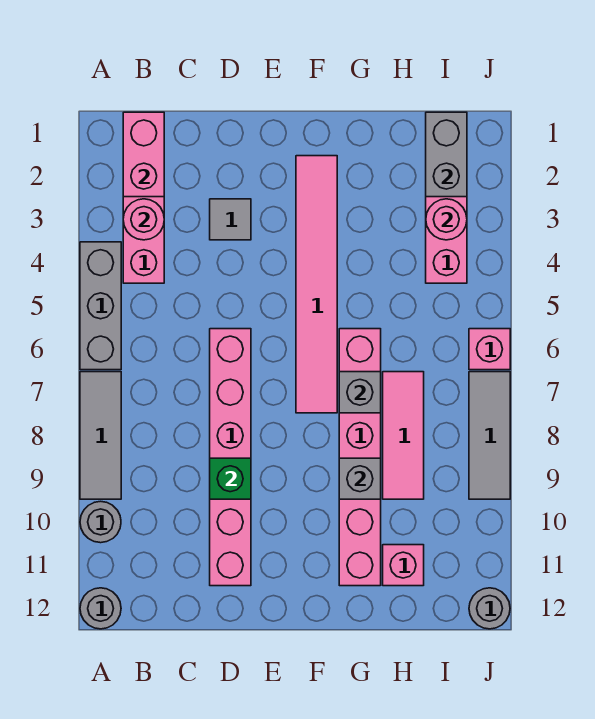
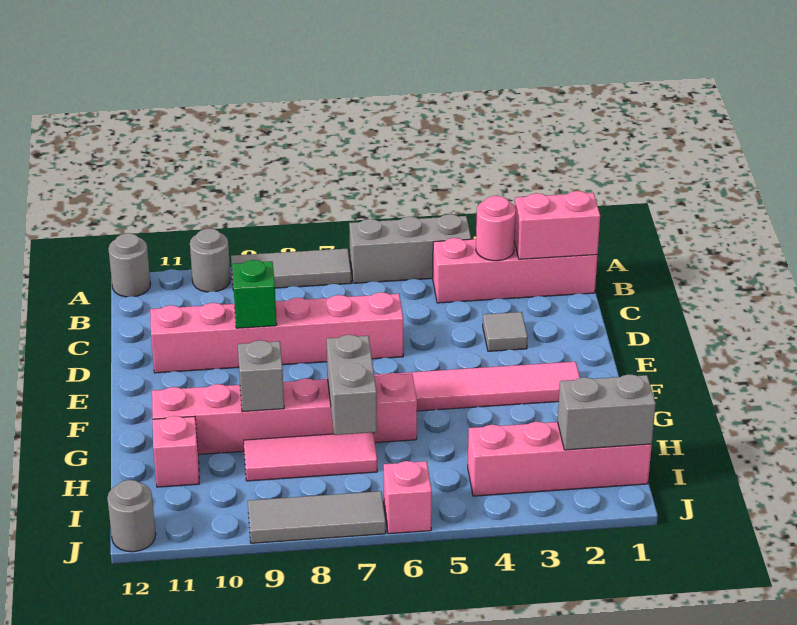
grey brick G7 level 2 -> grey brick G7:H7 level 2
pink round brick I3 level 2 -> none

